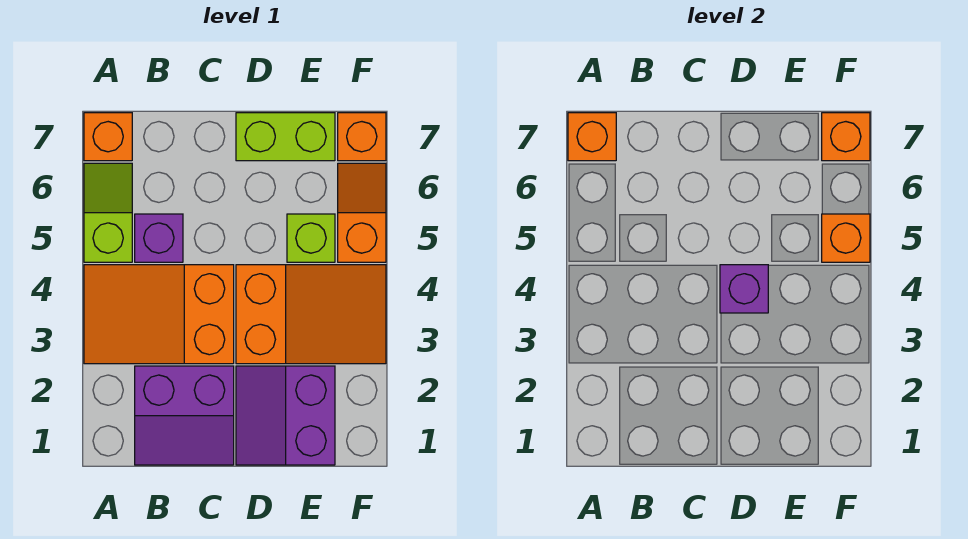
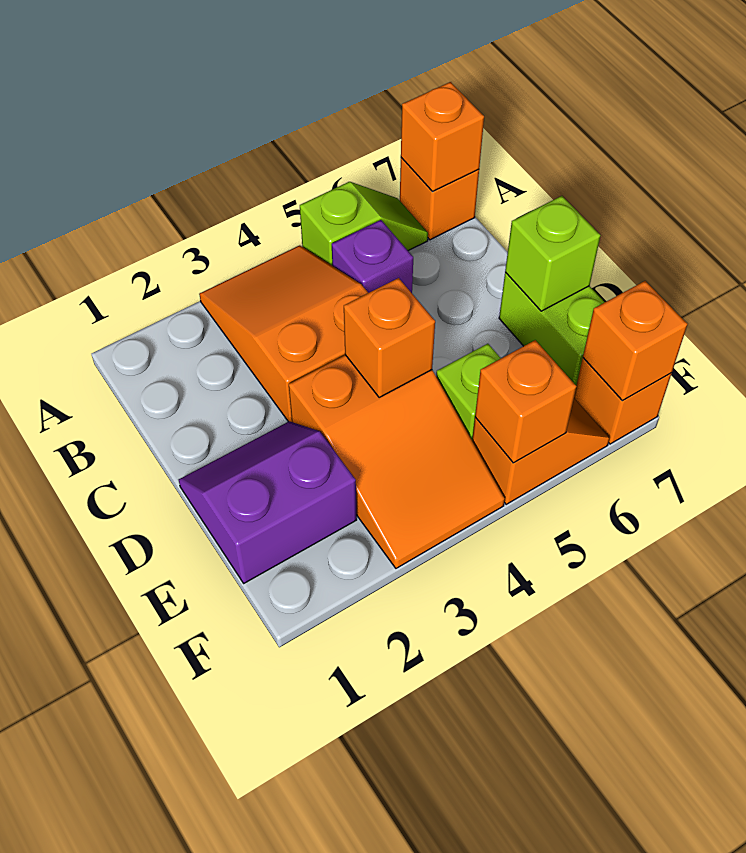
purple slope B1:C2 level 1 top 2 -> none
purple brick D4 level 2 -> orange brick D4 level 2
none -> lime brick D7 level 2

